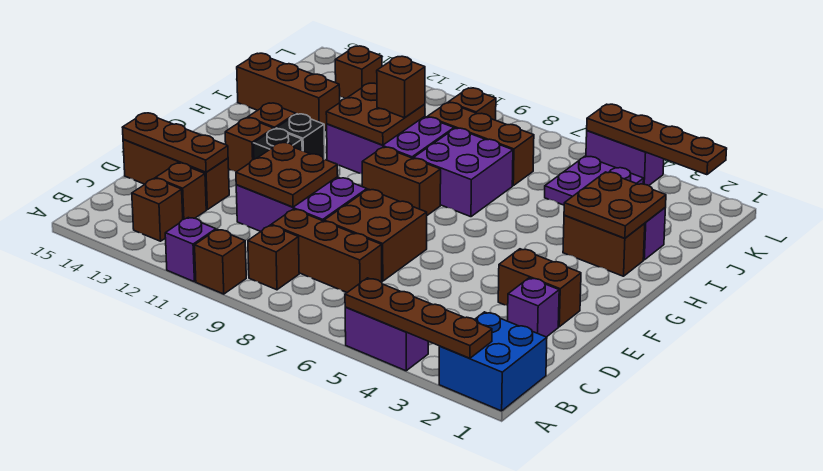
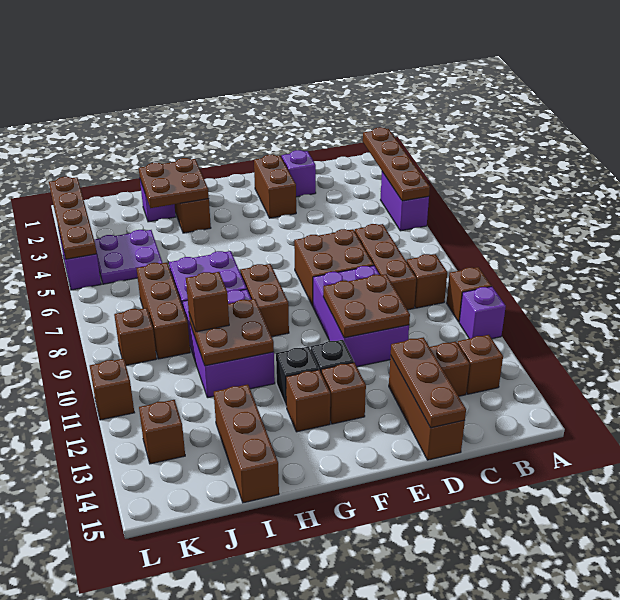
blue brick A1:B2 level 1 -> none
none -> brown brick L11 level 1

